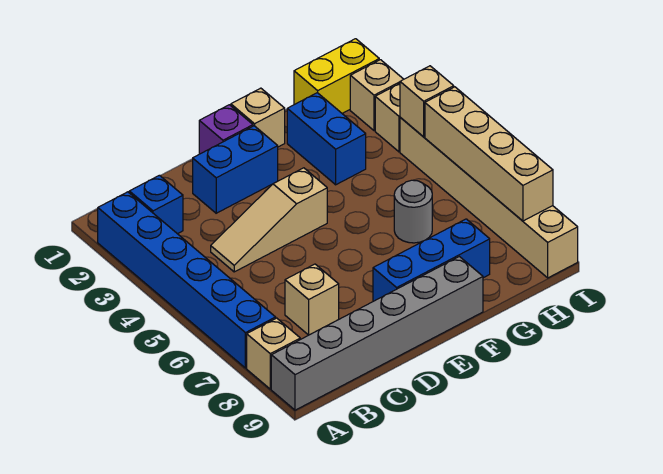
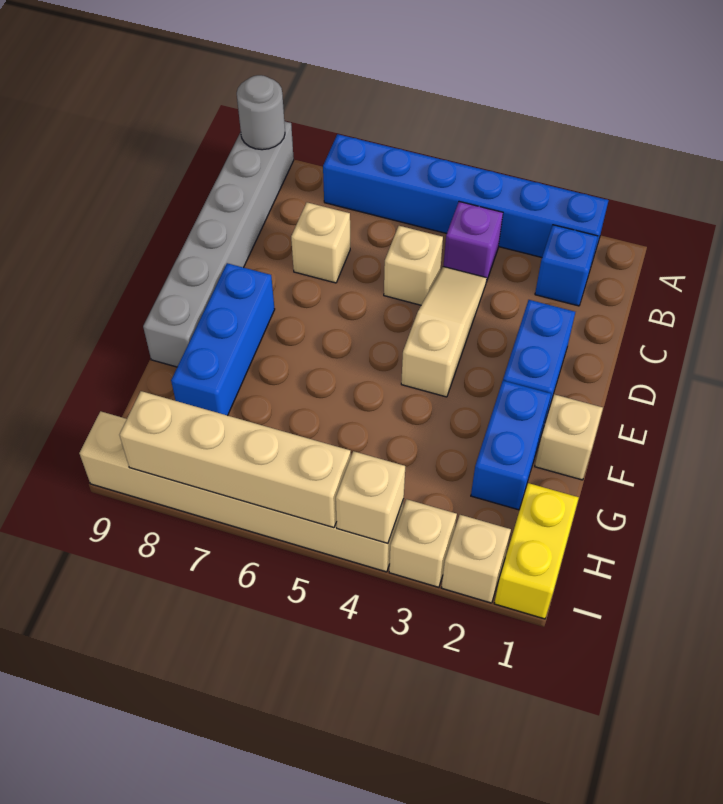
tan brick A8 level 1 -> tan brick C5 level 1
purple brick E1 level 1 -> purple brick B4 level 1
blue brick G2:G3 level 1 -> blue brick F2:G2 level 1
grey round brick G6 level 1 -> grey round brick A9 level 2

